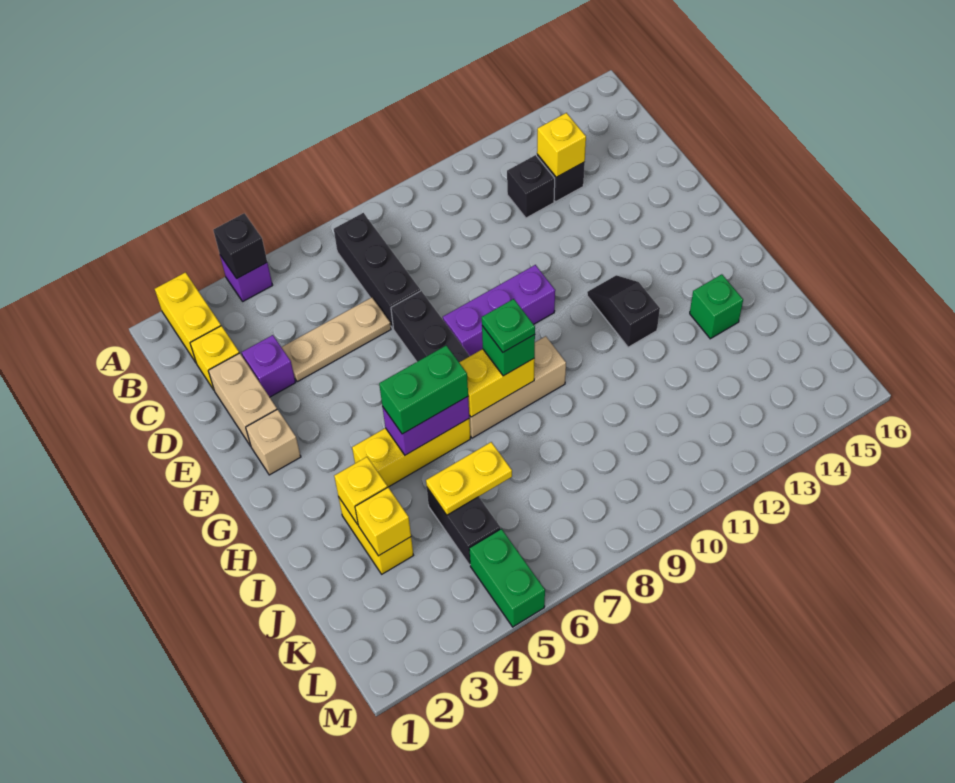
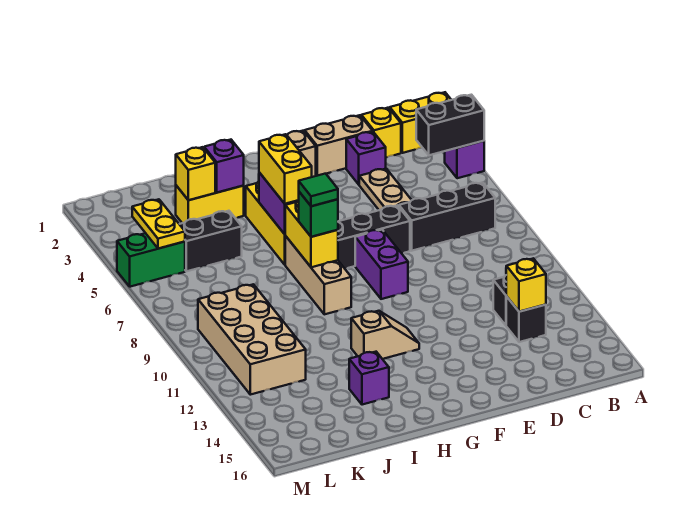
black brick A4 level 2 -> black brick A4:B4 level 2
purple brick F8:F10 level 1 -> purple brick F8:F9 level 1
black slope G12:H12 level 1 top H -> tan slope G12:H12 level 1 top H
green brick H5:H6 level 3 -> yellow brick H5:H6 level 3
green plate H8 level 4 -> green tile H8 level 4
yellow brick I3 level 2 -> purple brick I3 level 2
green brick I14 level 1 -> purple brick I14 level 1
yellow plate J5:J6 level 2 -> yellow plate L4:L5 level 2
none -> tan brick K9:L12 level 1

